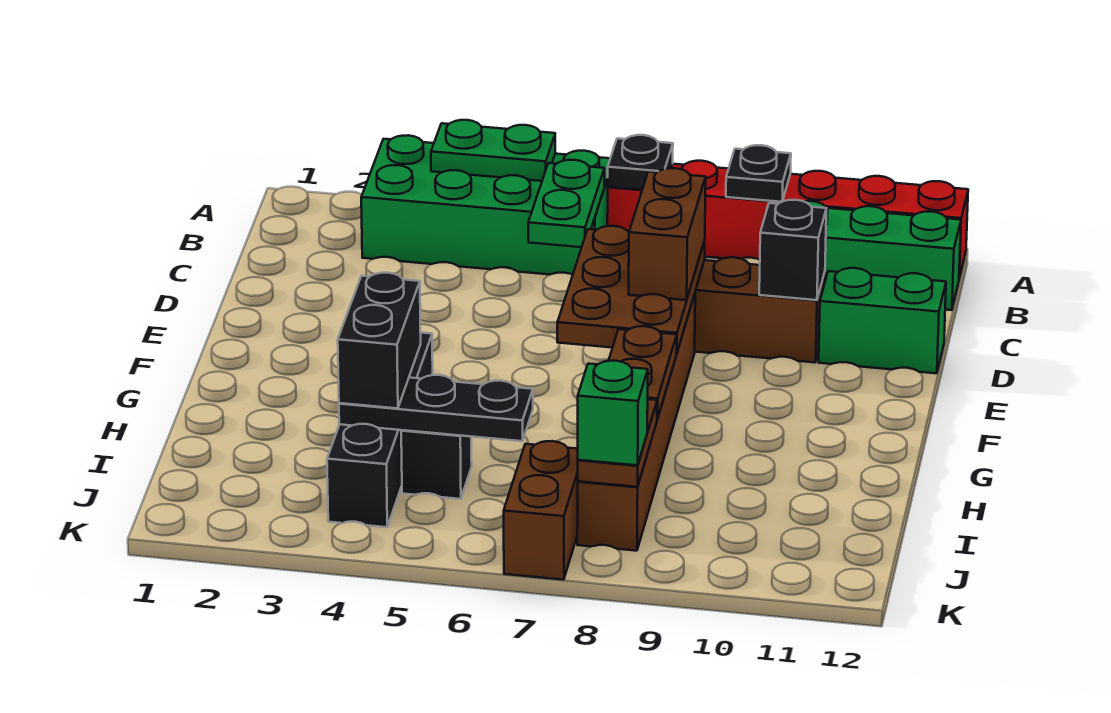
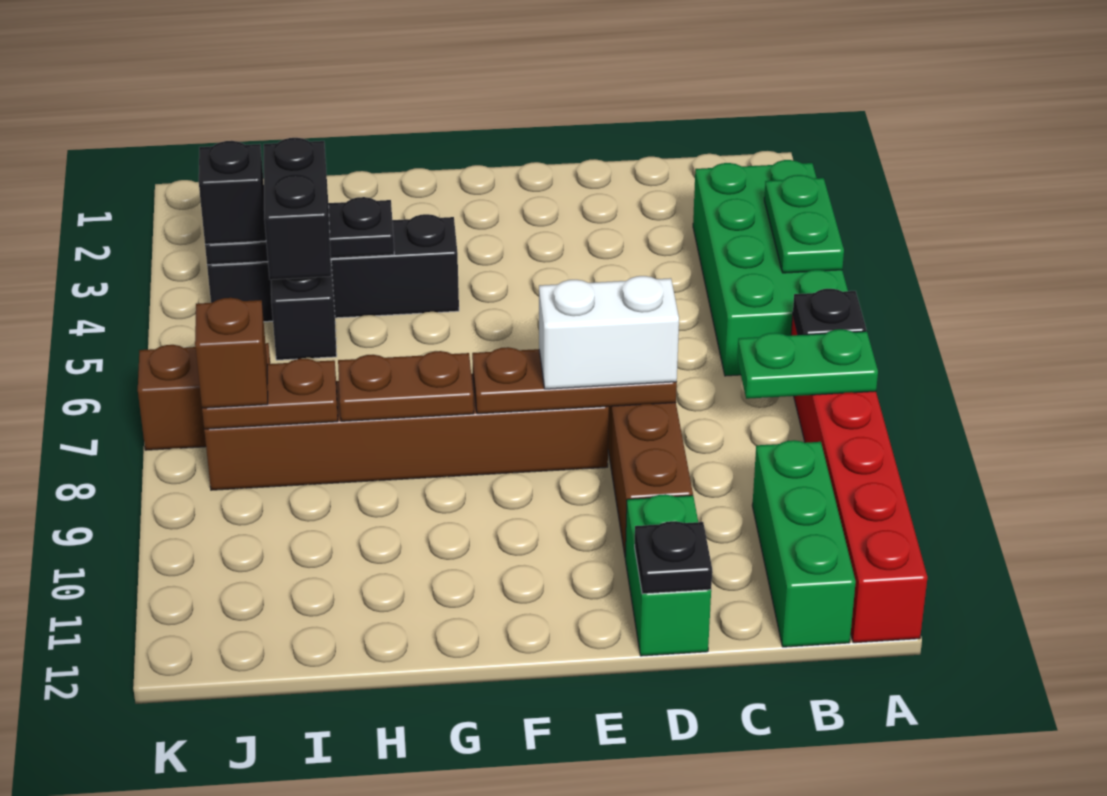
black plate A9 level 2 -> black plate D12 level 2
green plate B6:C6 level 2 -> green plate A8:B8 level 2
brown plate D7:F8 level 2 -> brown plate D8:F8 level 2
brown brick D8:E8 level 3 -> white brick D8:E8 level 3
black brick D10 level 2 -> black brick J4 level 3
black brick H4:I4 level 3 -> black brick I4:I5 level 3
black plate I4:I6 level 2 -> black plate H4:J4 level 2
green brick J8 level 3 -> brown brick J8 level 3

